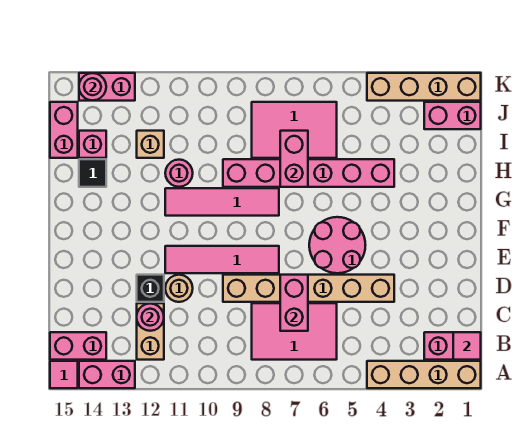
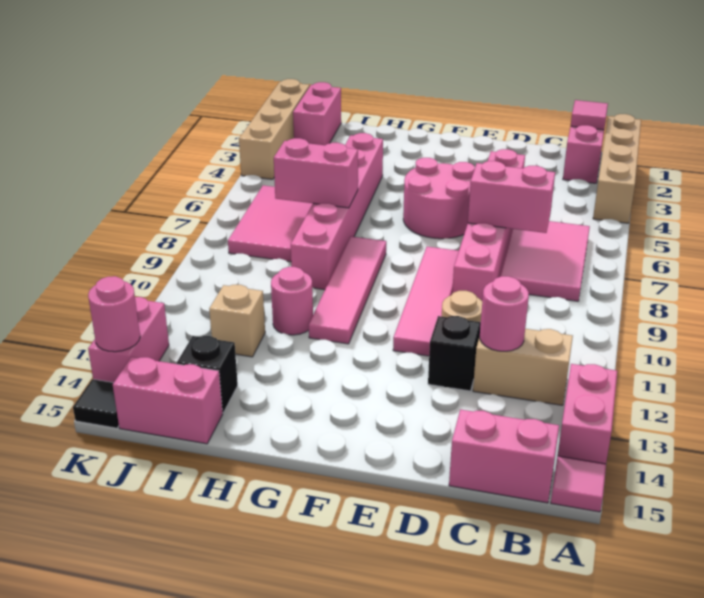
pink brick B14:B15 level 1 -> pink brick B15:C15 level 1
tan brick D4:D9 level 1 -> pink brick D4:D9 level 1
black tile H14 level 1 -> black tile K15 level 1
pink brick I14 level 1 -> black brick I14 level 1

